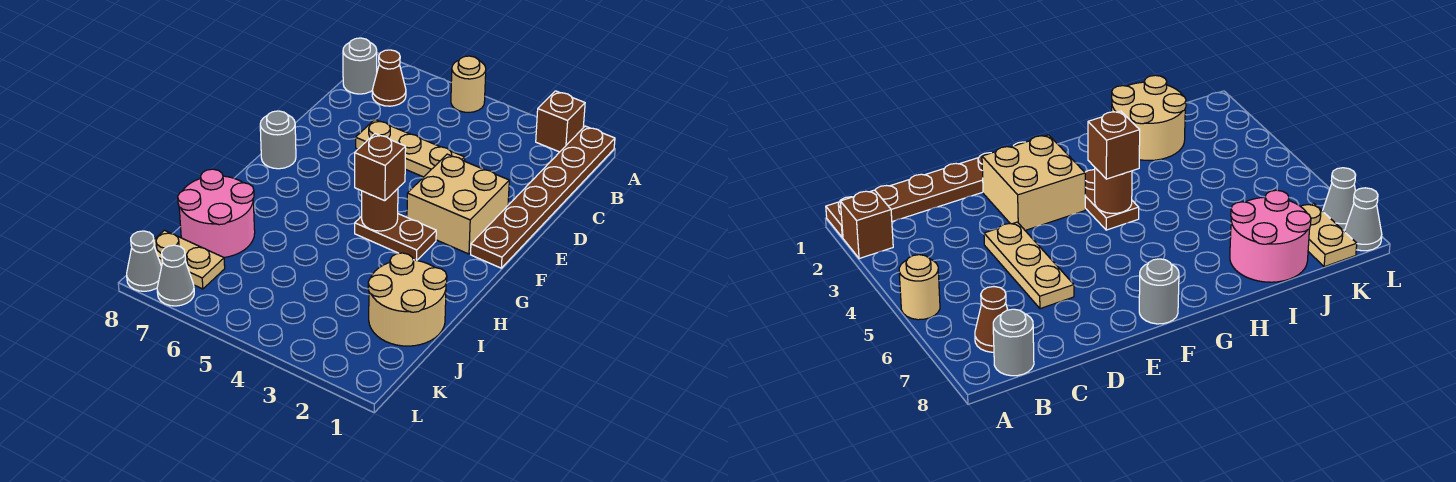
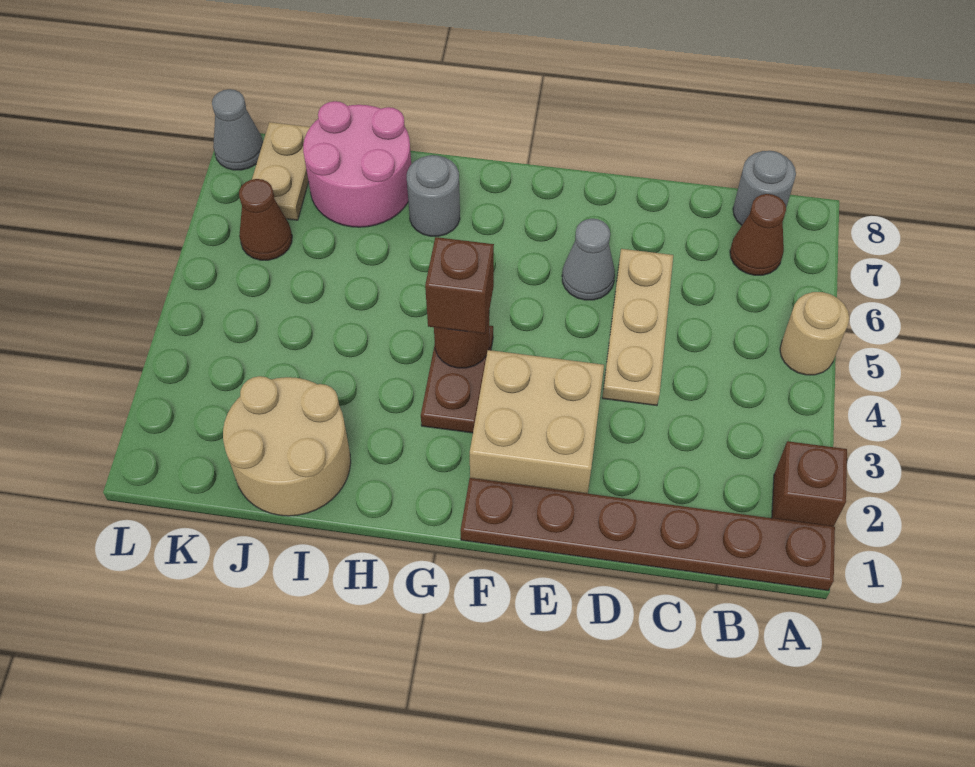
grey round brick F8 level 1 -> grey round brick H7 level 1
none -> brown cone K6 level 1
grey cone L7 level 1 -> grey cone E6 level 1

